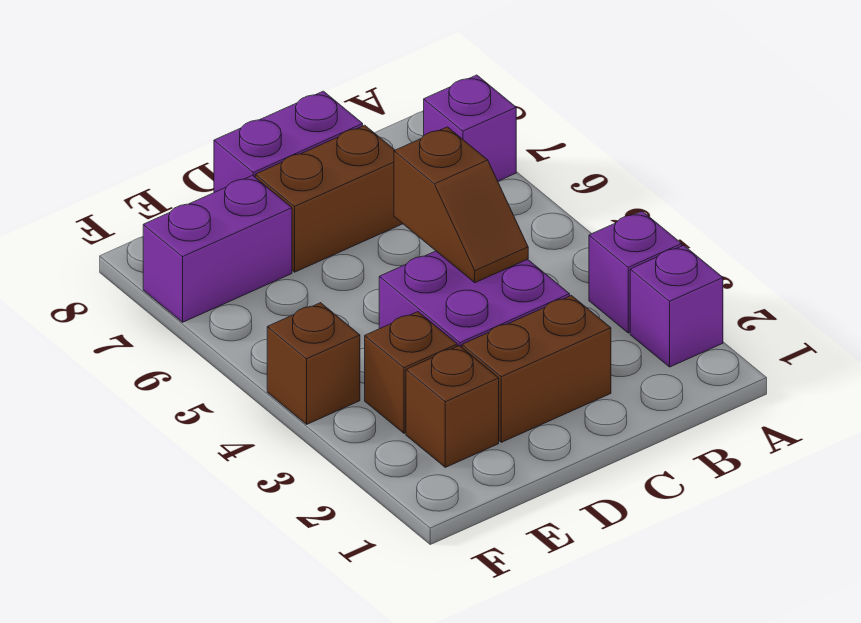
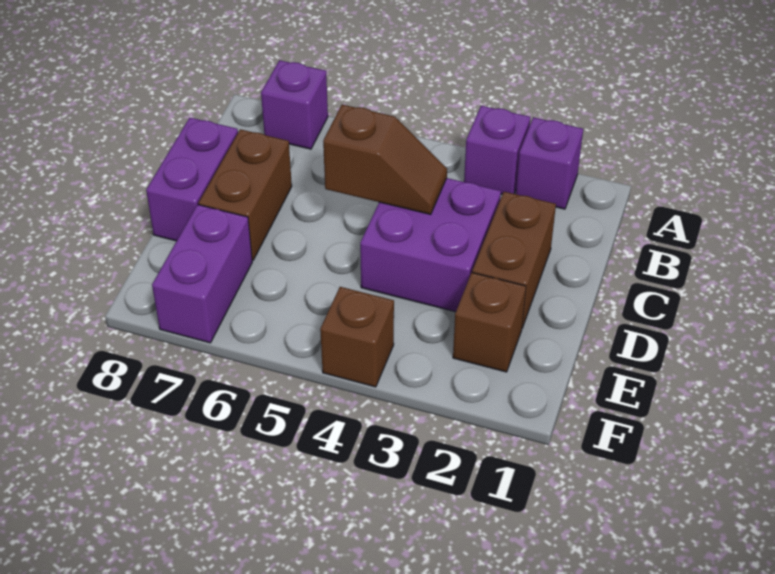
brown brick E3 level 1 -> none

